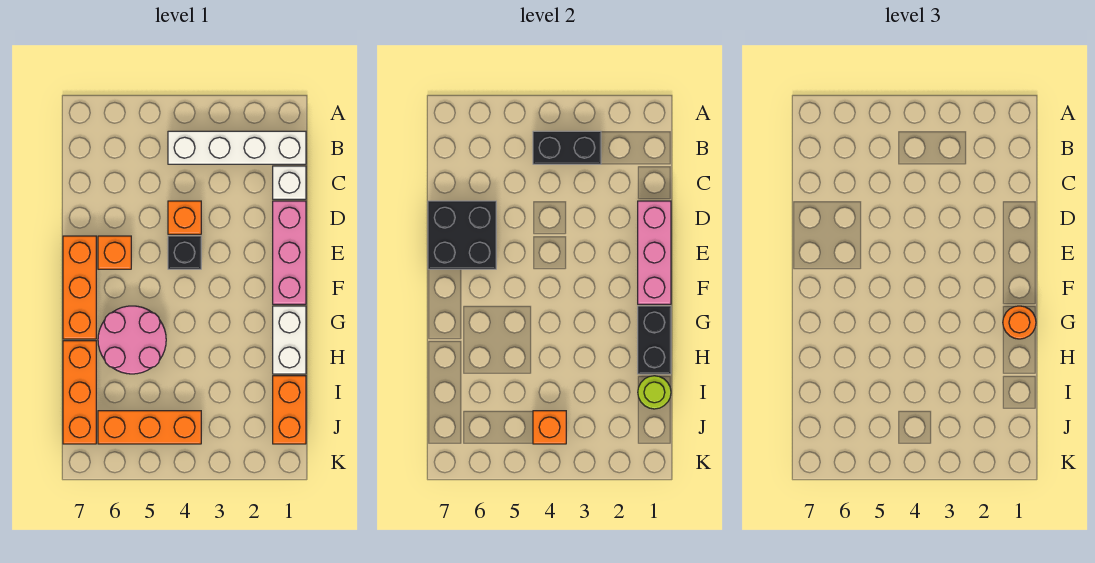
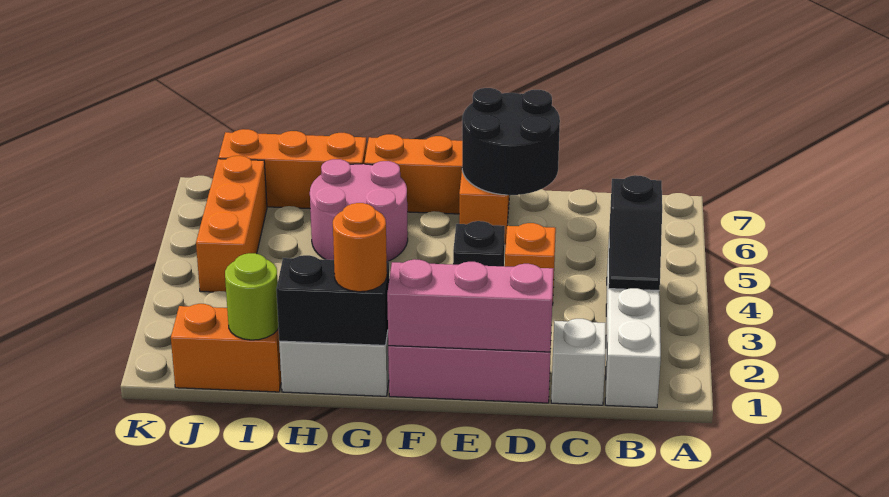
black brick B3:B4 level 2 -> black slope B3:B4 level 2 top 4
black brick D6:E7 level 2 -> black round brick D6:E7 level 2
orange brick J4 level 2 -> none

